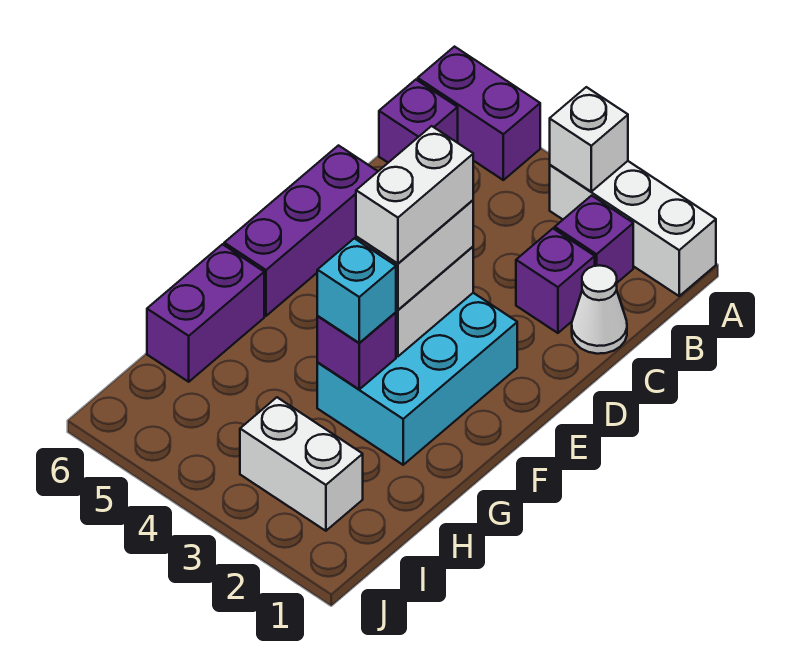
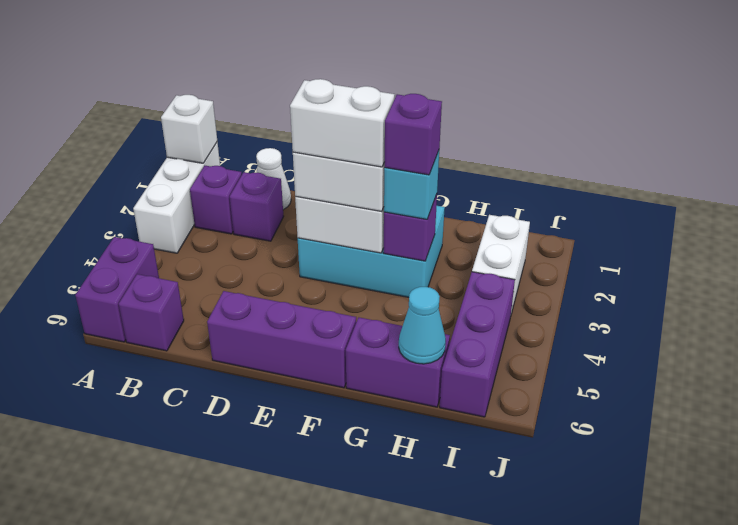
white brick A3 level 2 -> white brick A1 level 2
none -> purple brick G3 level 4
none -> cyan cone H6 level 2
none -> purple brick I4:I6 level 1

